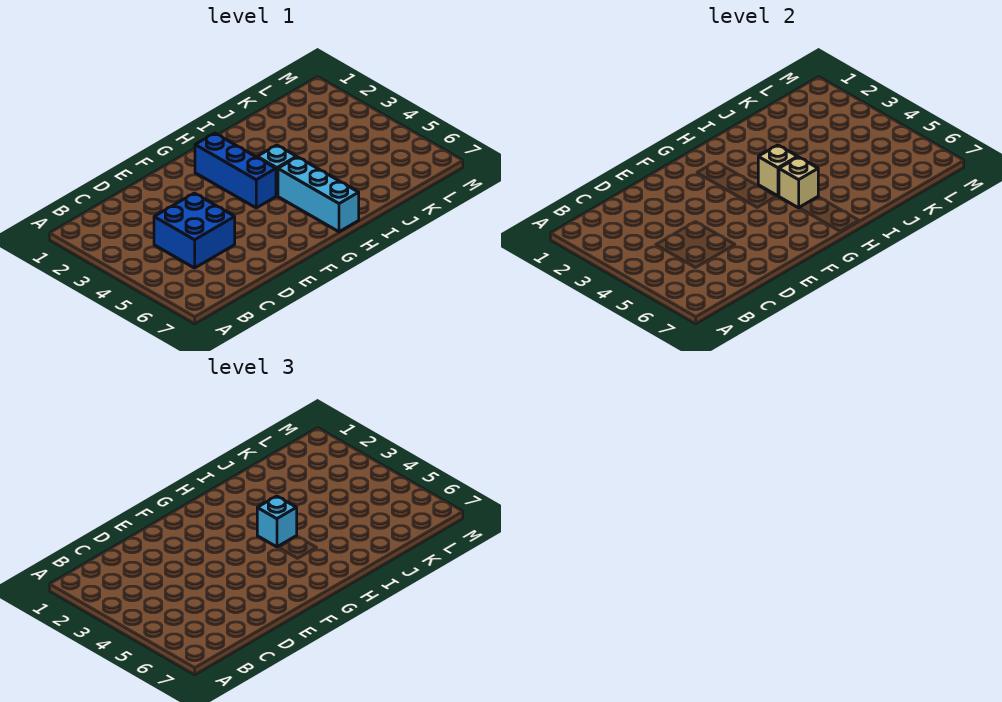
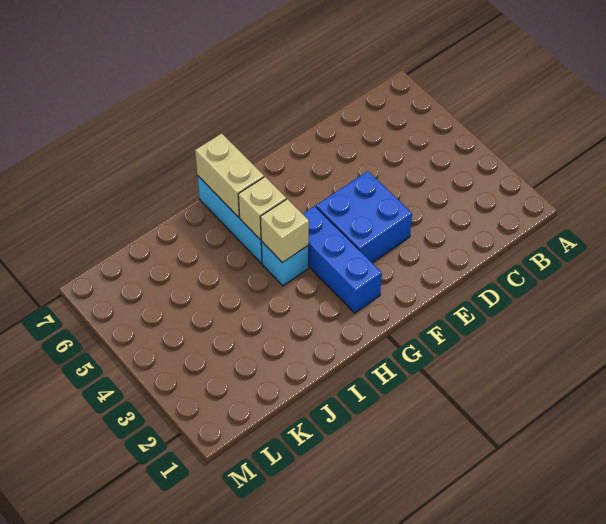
blue brick C4:D5 level 1 -> blue brick E3:F4 level 1
cyan brick H4 level 3 -> none
none -> tan brick H6:H7 level 2

